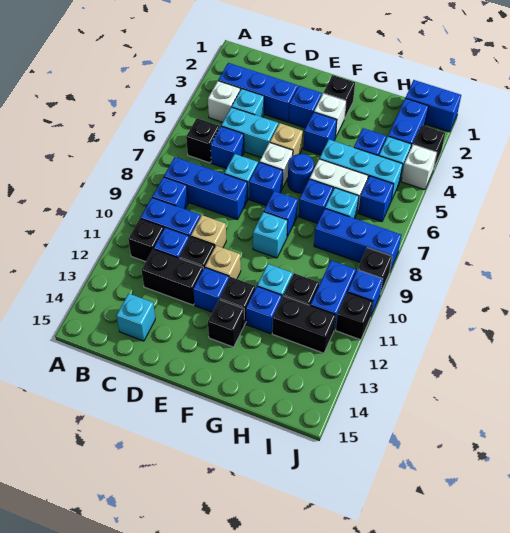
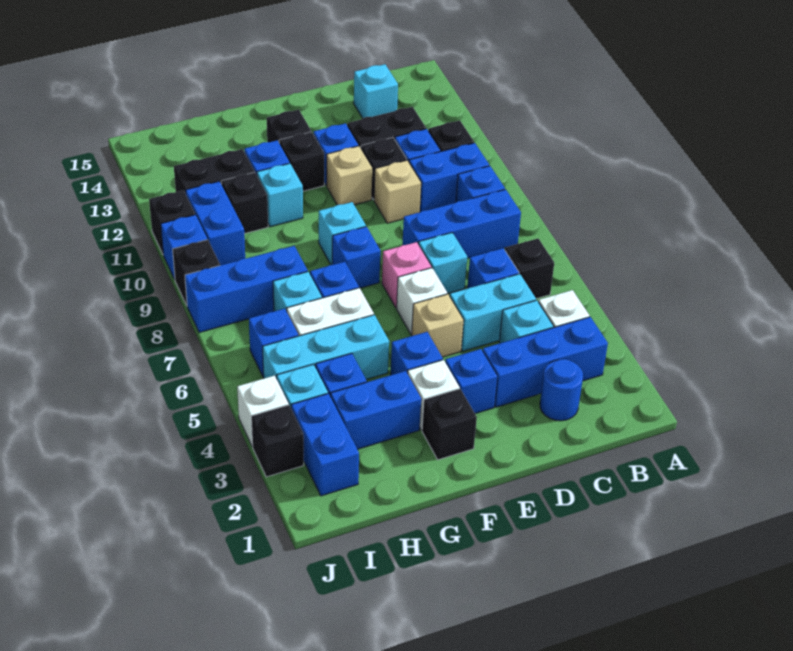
blue brick E7 level 1 -> pink brick E7 level 1
blue round brick F6 level 1 -> blue round brick C2 level 1
blue brick I1:J1 level 1 -> blue brick G3:H3 level 1

